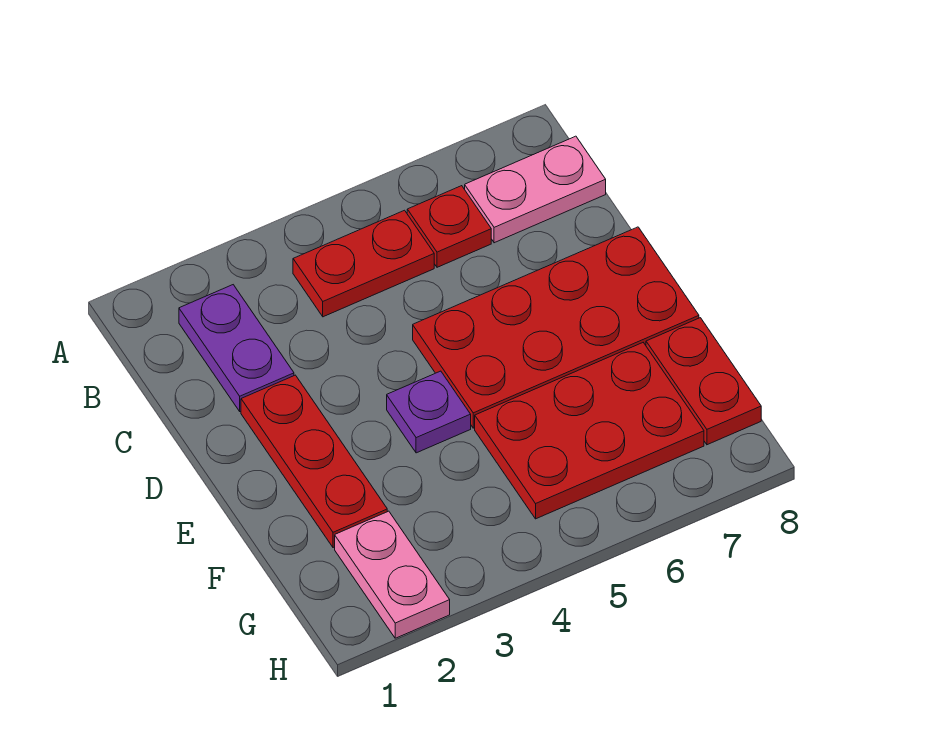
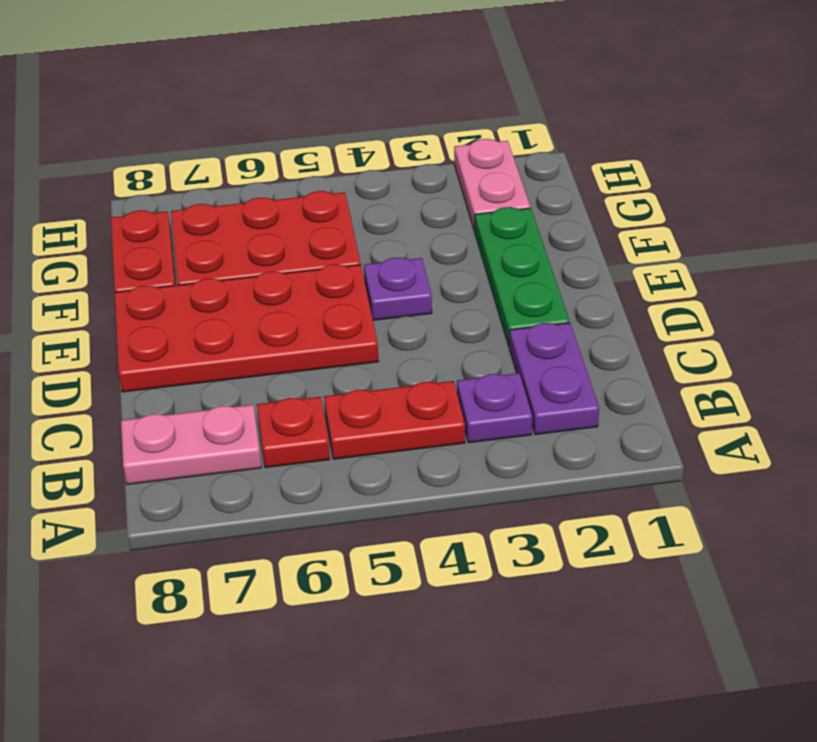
none -> purple plate B3 level 1
red plate D2:F2 level 1 -> green plate D2:F2 level 1

